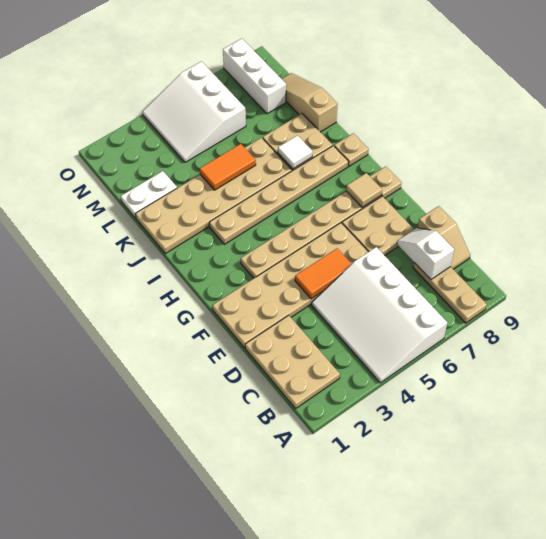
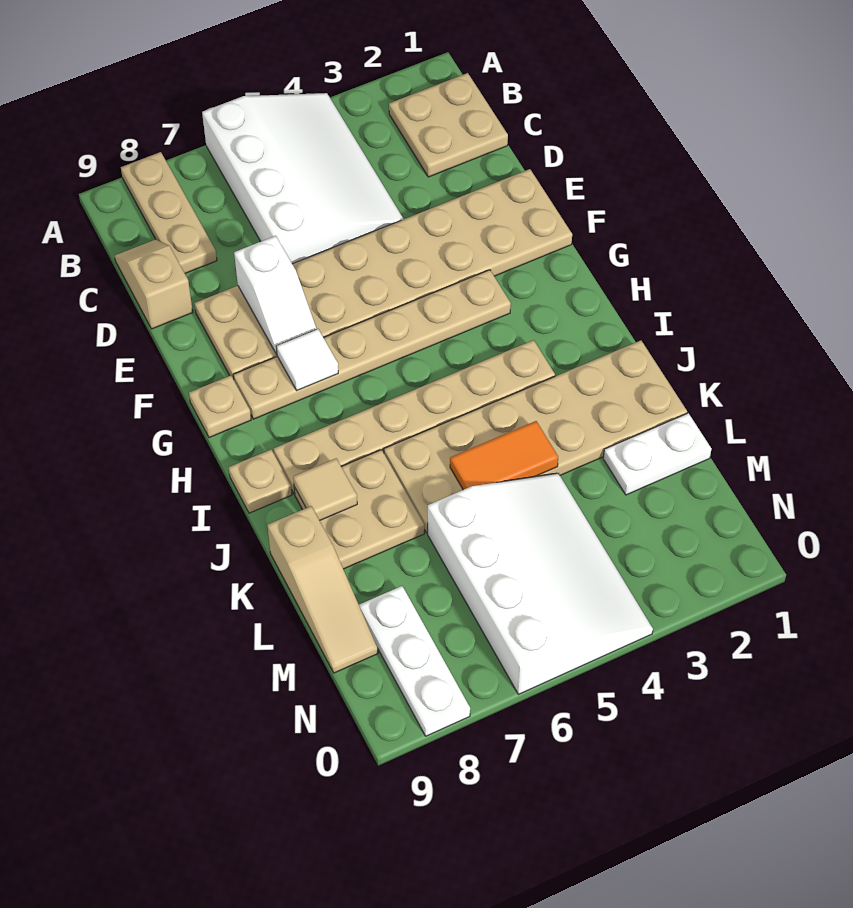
tan plate B1:D2 level 1 -> tan plate B1:C2 level 1
white slope C8:D8 level 2 top C -> white slope E7:F7 level 2 top E
orange tile E4:E5 level 2 -> none
tan tile G8 level 2 -> tan tile J8 level 2
white tile J7 level 2 -> white tile G7 level 2
white slope M4:O6 level 1 top 6 -> white slope L4:O6 level 1 top 6
white brick M8:O8 level 1 -> white plate M8:O8 level 1

